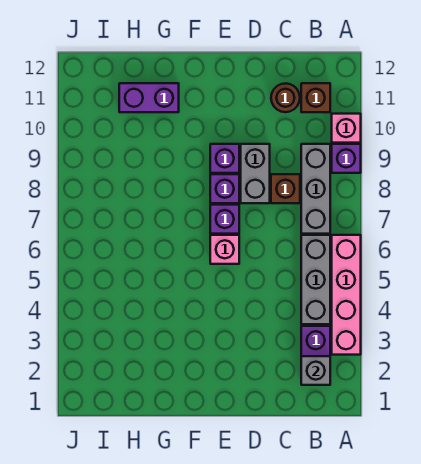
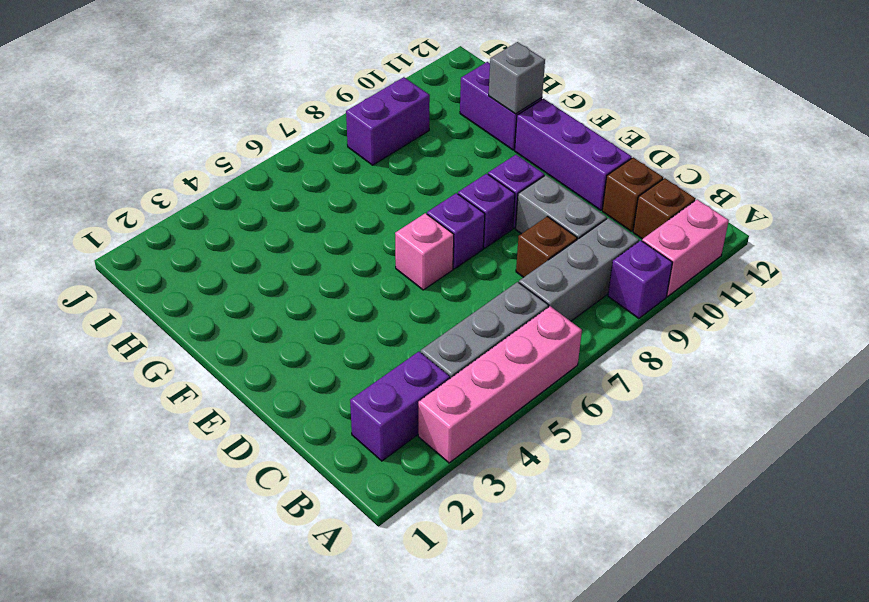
pink brick A10 level 1 -> pink brick A10:A11 level 1
grey brick B2 level 2 -> grey brick G11 level 2
brown round brick C11 level 1 -> brown brick C11 level 1
grey brick D8:D9 level 1 -> grey brick C9:D9 level 1
none -> purple brick D11:F11 level 1
none -> purple brick I8:I9 level 1

